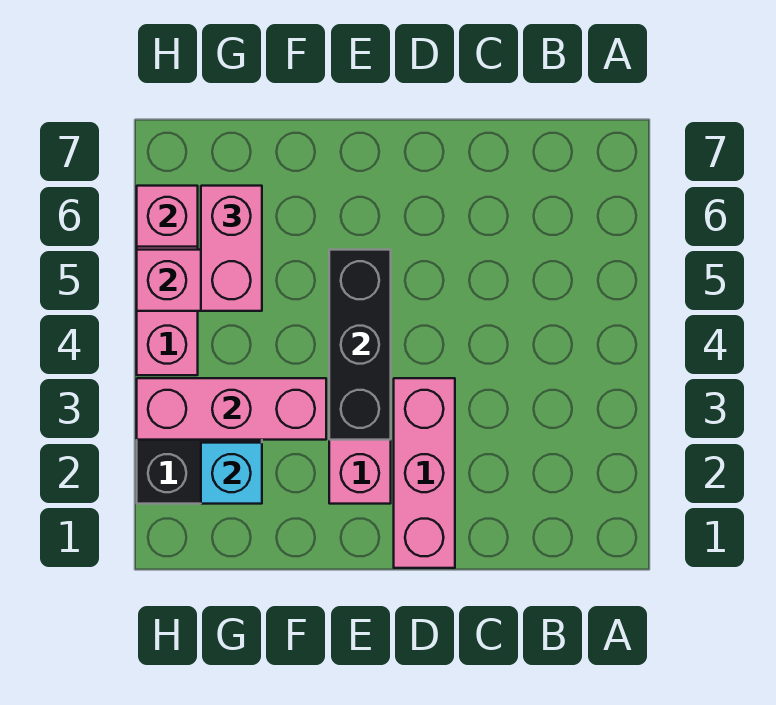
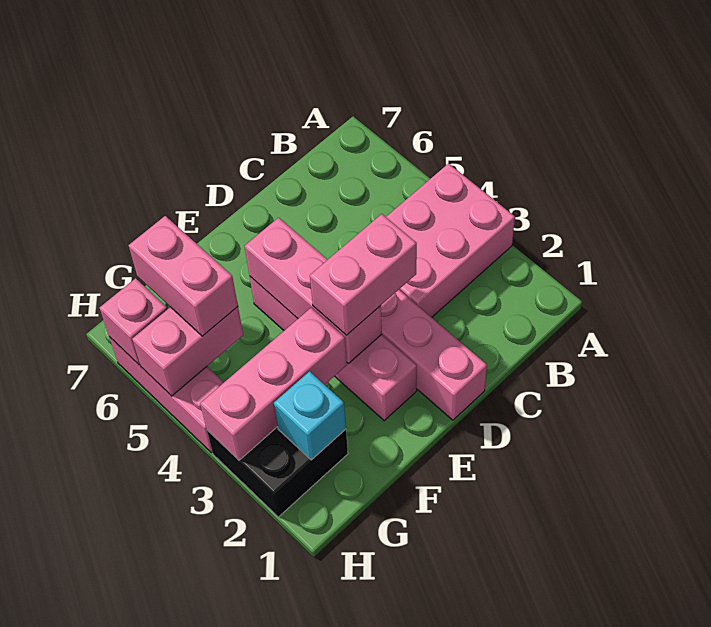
none -> pink brick A3:C4 level 1
none -> pink brick D3:E3 level 3
black brick E3:E5 level 2 -> pink brick E3:E5 level 2

